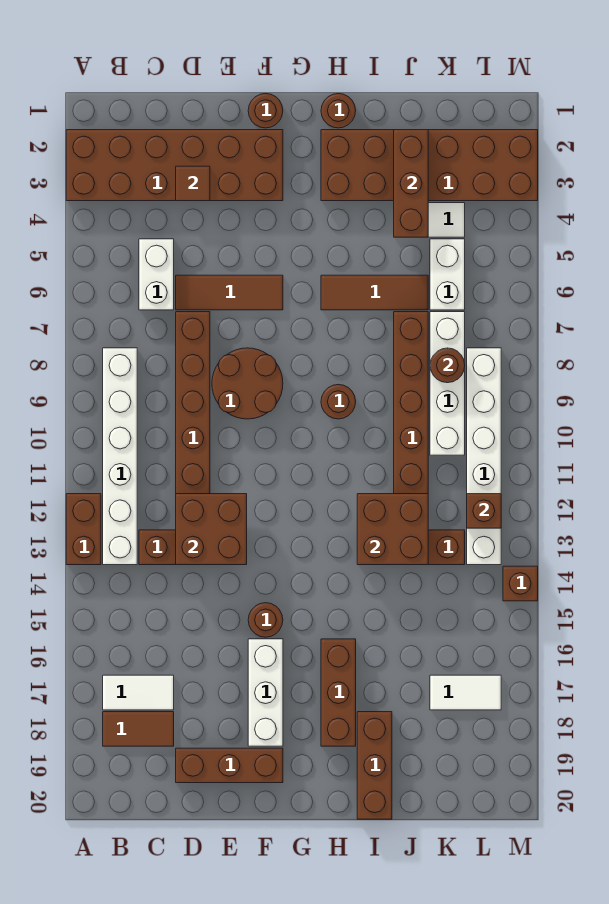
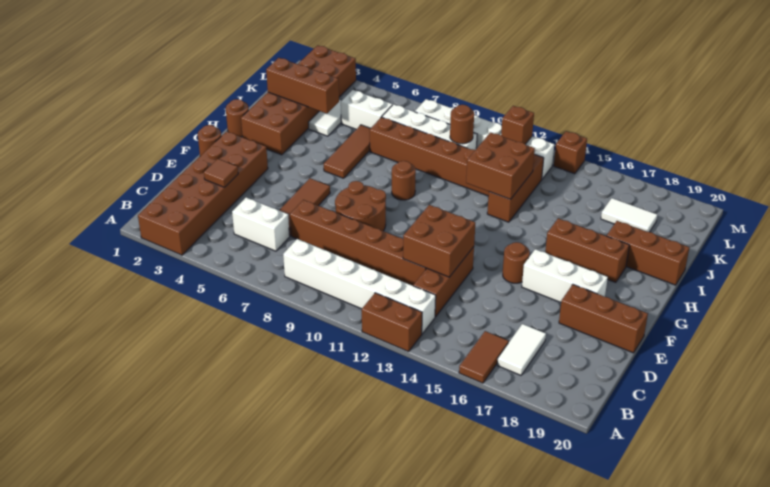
brown tile B18:C18 level 1 -> brown tile A16:B16 level 1
brown brick D19:F19 level 1 -> brown brick E18:E20 level 1
brown round brick K8 level 2 -> brown round brick K10 level 2
white tile K17:L17 level 1 -> white tile K17:K18 level 1

